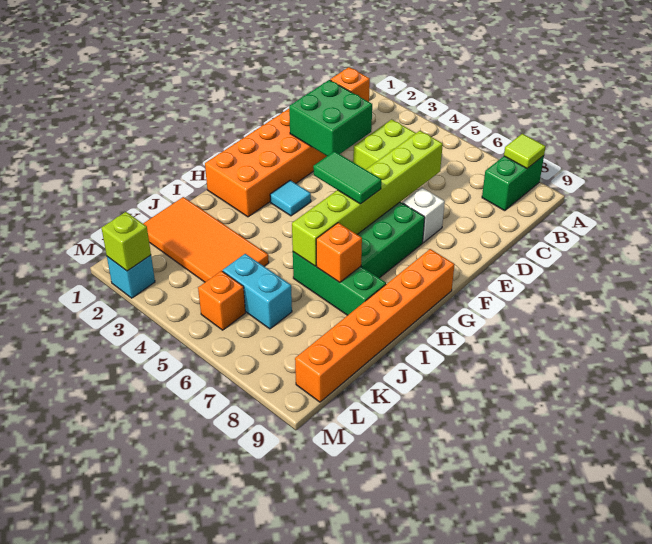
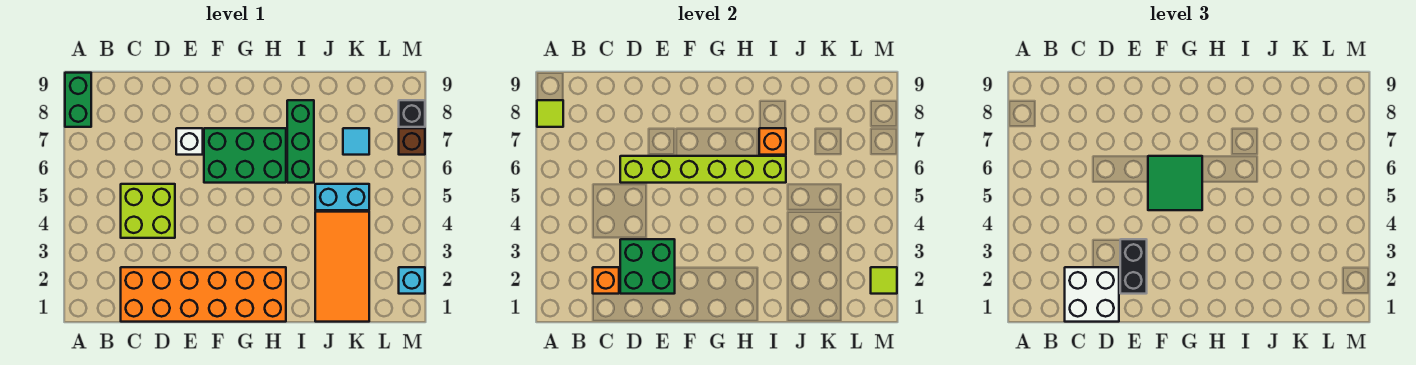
green brick A8:B8 level 1 -> green brick A8:A9 level 1
none -> white brick C1:D2 level 3
none -> black brick E2:E3 level 3
cyan tile G3 level 1 -> cyan tile K7 level 1
green tile G5:G6 level 3 -> green tile F5:G6 level 3
orange brick G9:L9 level 1 -> none
cyan brick K5:K6 level 1 -> cyan brick J5:K5 level 1
orange brick L5 level 1 -> none
lime brick M2 level 2 -> lime tile M2 level 2
none -> brown brick M7 level 1
none -> black brick M8 level 1

